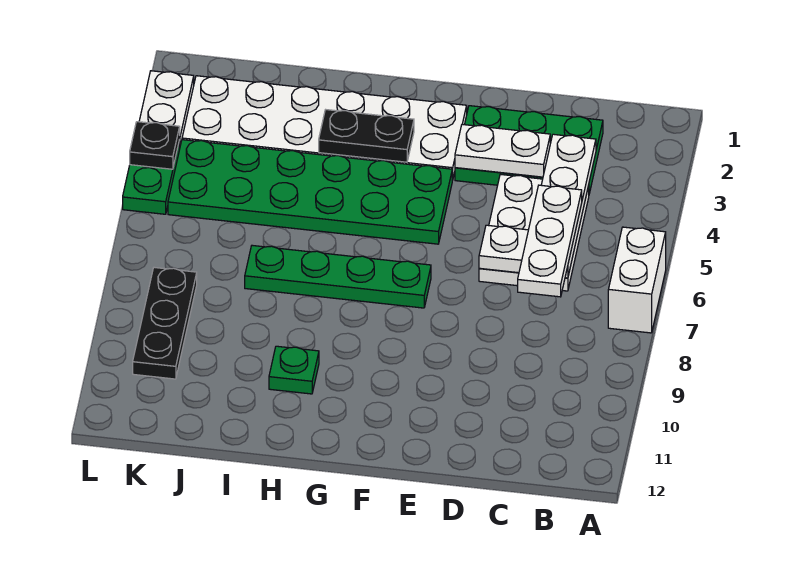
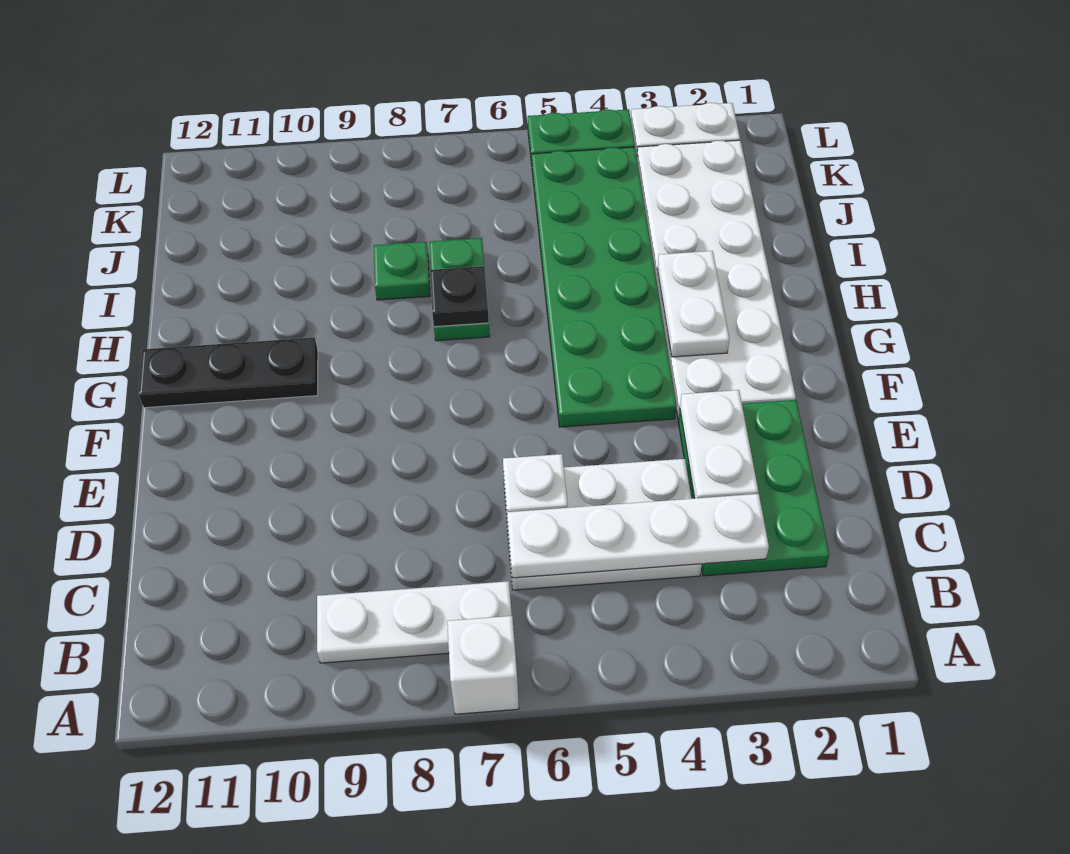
white brick A6:A7 level 1 -> white brick A7 level 1
white plate C5:C7 level 3 -> white plate B7:B9 level 1
green plate F7:I7 level 1 -> green plate H7:I7 level 1
black plate G3:H3 level 2 -> white plate G3:H3 level 2
green plate H10 level 1 -> green plate I8 level 1
black plate K8:K10 level 1 -> black plate G10:G12 level 1
black plate L4 level 2 -> black plate H7 level 2

